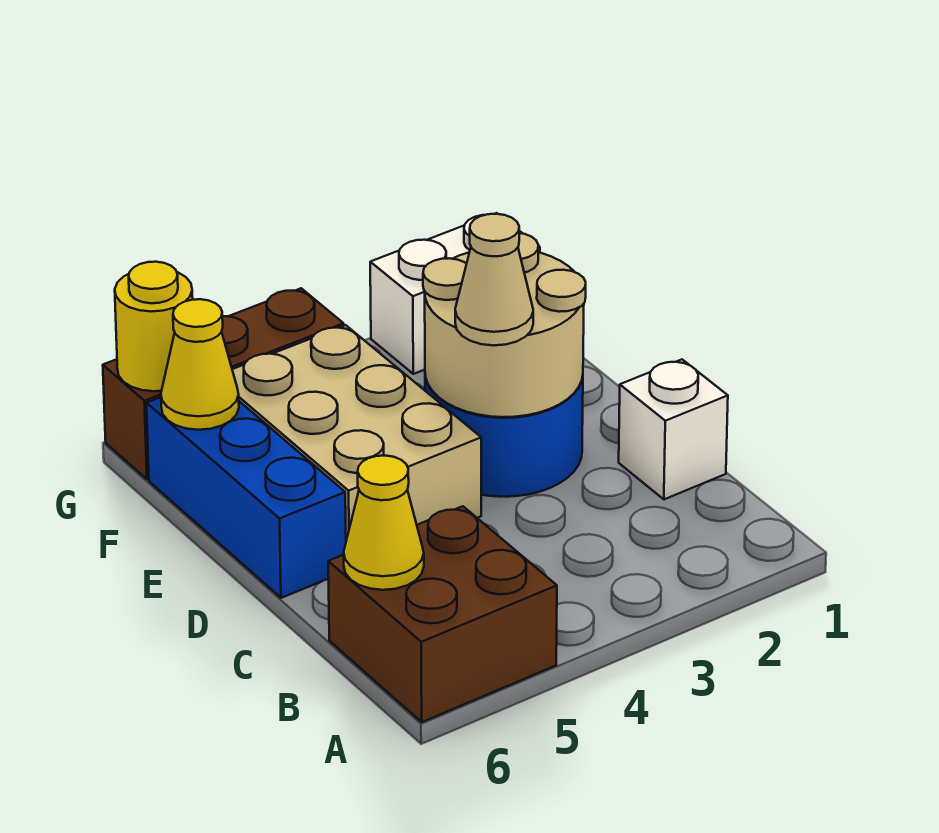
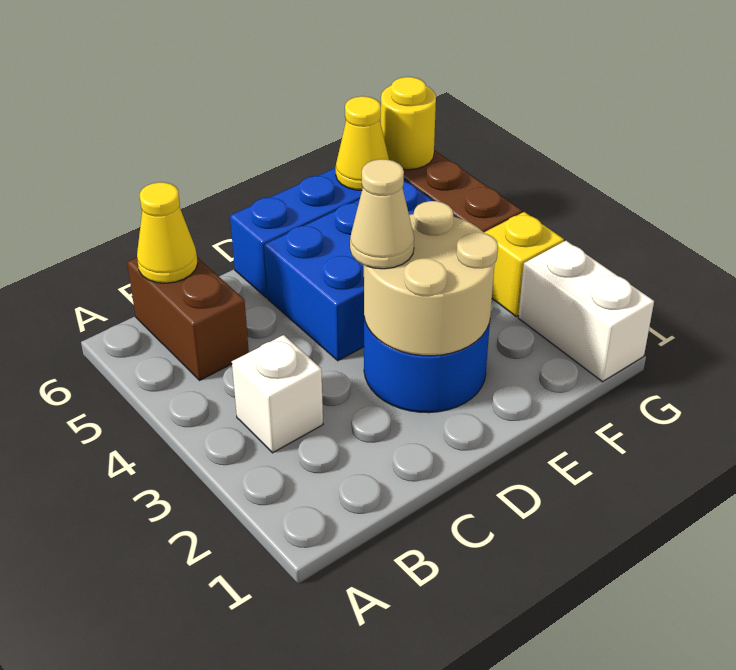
brown brick A5:B6 level 1 -> brown brick B5:B6 level 1
white brick C1 level 1 -> white brick B3 level 1
tan brick D4:F5 level 1 -> blue brick D4:F5 level 1
none -> yellow brick G3 level 1

